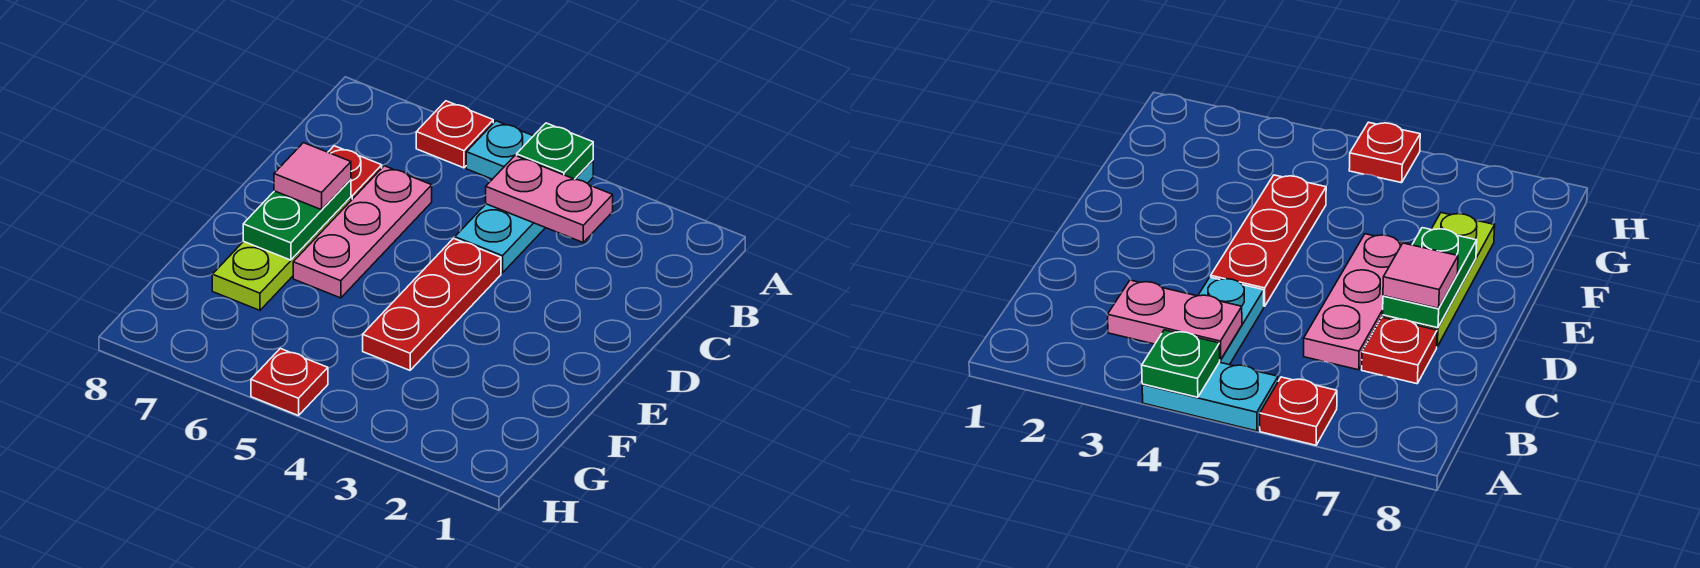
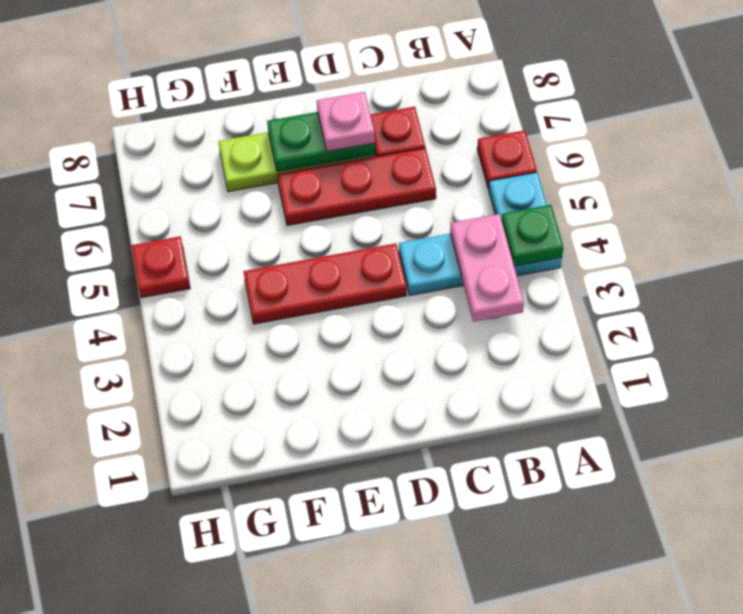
pink plate C6:E6 level 1 -> red plate C6:E6 level 1
pink tile D7 level 3 -> pink plate D7 level 3

